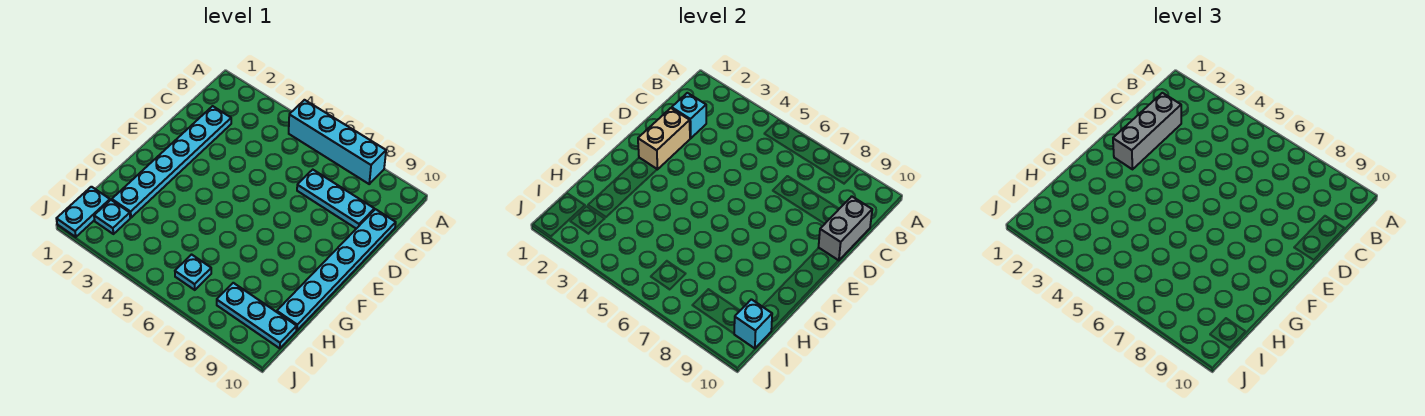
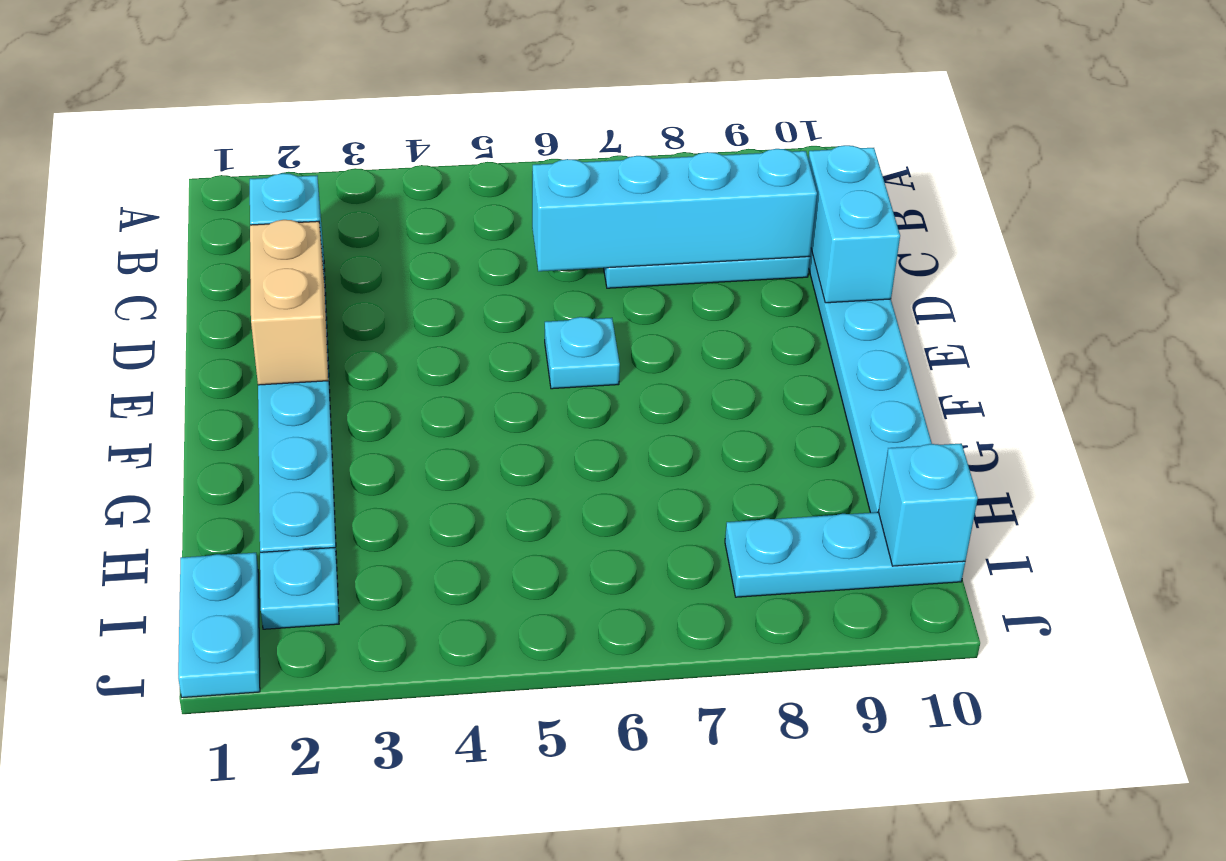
cyan brick A5:A8 level 1 -> cyan brick C6:C9 level 2
grey brick C2:E2 level 3 -> none
grey brick C10:D10 level 2 -> cyan brick C10:D10 level 2
cyan plate I6 level 1 -> cyan plate E6 level 1

